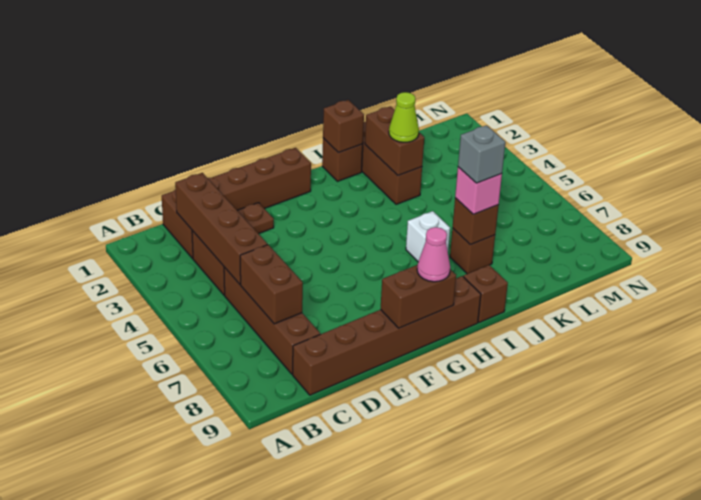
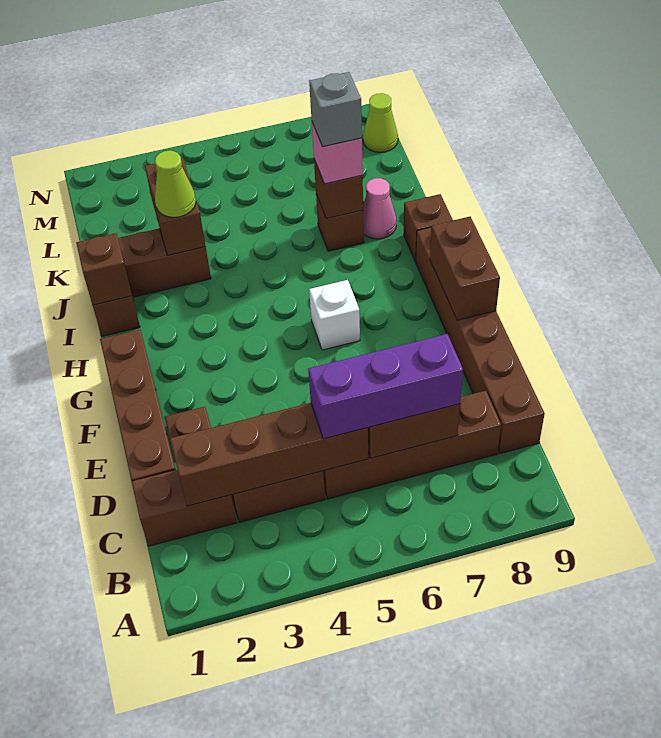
none -> purple brick C5:C7 level 3
pink cone G9 level 3 -> pink cone J8 level 1
white brick I6 level 1 -> white brick G6 level 1
brown brick J2:J3 level 2 -> brown brick J3:K3 level 2
none -> lime cone M9 level 1

